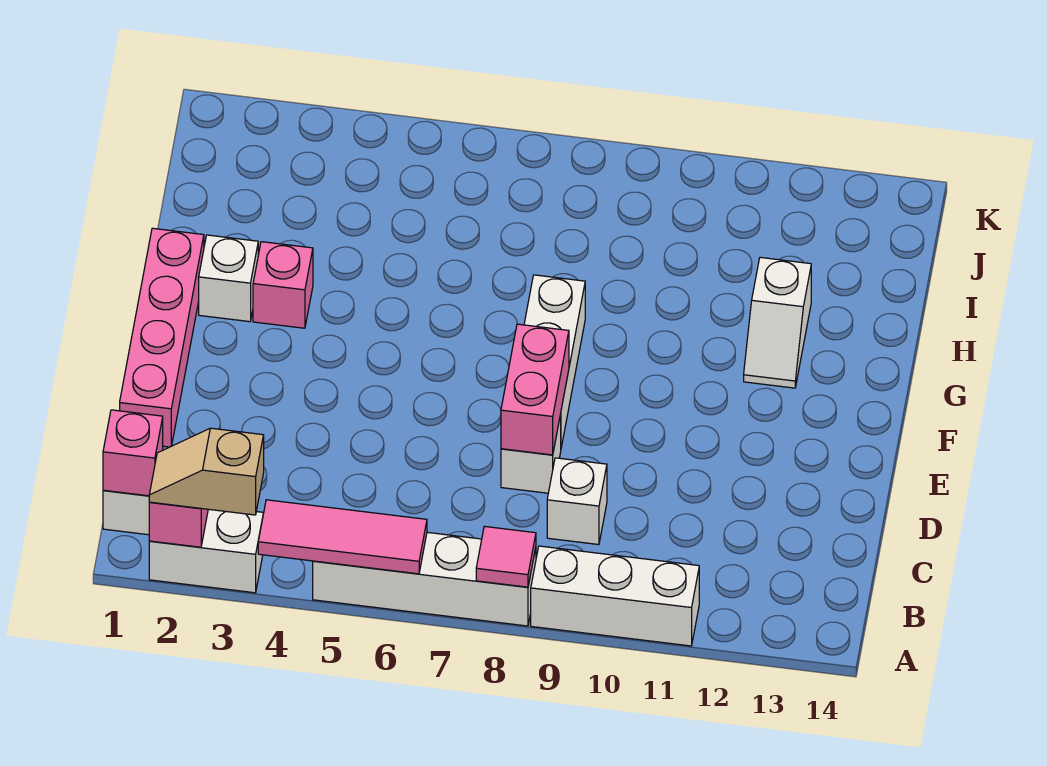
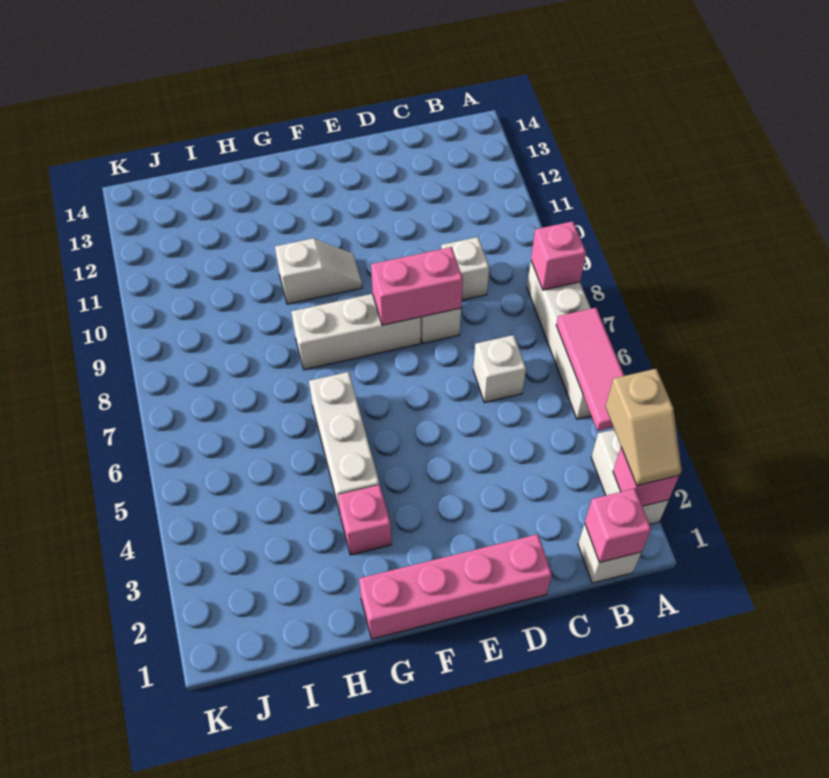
pink tile A8 level 2 -> pink brick A8 level 2
white brick A9:A11 level 1 -> white brick G4:G6 level 1
white brick G2 level 1 -> white brick C6 level 1
white slope G12:H12 level 1 top H -> white slope F10:G10 level 1 top G

